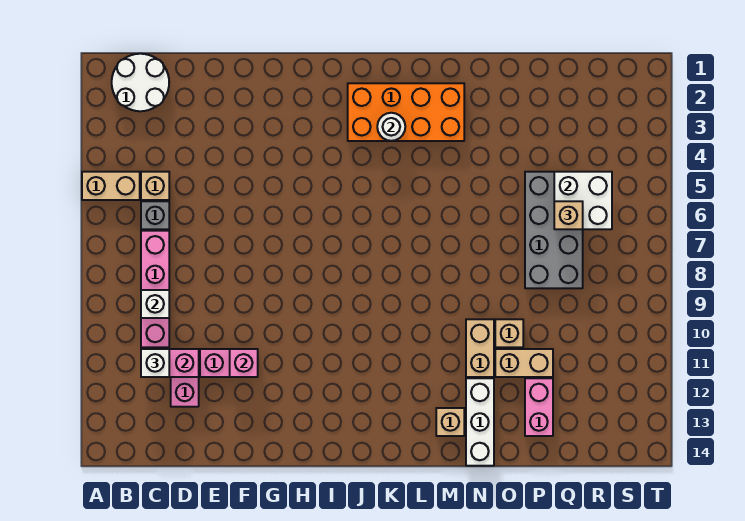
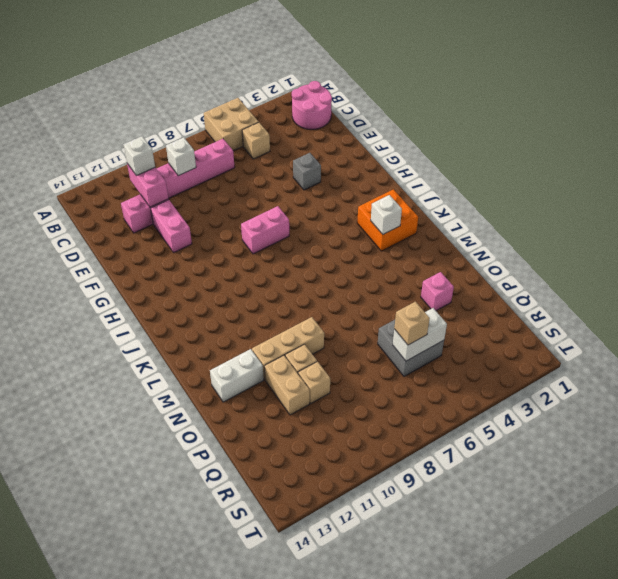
tan brick A5:B5 level 1 -> tan brick A5:B6 level 1
white round brick B1:C2 level 1 -> pink round brick B1:C2 level 1
grey brick C6 level 1 -> grey brick F4 level 1
pink brick F11 level 2 -> pink brick O3 level 1
orange brick J2:M3 level 1 -> orange brick J2:K3 level 1
white round brick K3 level 2 -> white brick K3 level 2
tan brick M13 level 1 -> tan brick P10 level 1
tan brick N10:N11 level 1 -> tan brick N9:N11 level 1
white brick N12:N14 level 1 -> white brick N12:N13 level 1
grey brick P5:Q8 level 1 -> grey brick P5:Q6 level 1
pink brick P12:P13 level 1 -> pink brick H7:H8 level 1
white brick Q5:R6 level 2 -> white brick Q5:Q6 level 2

